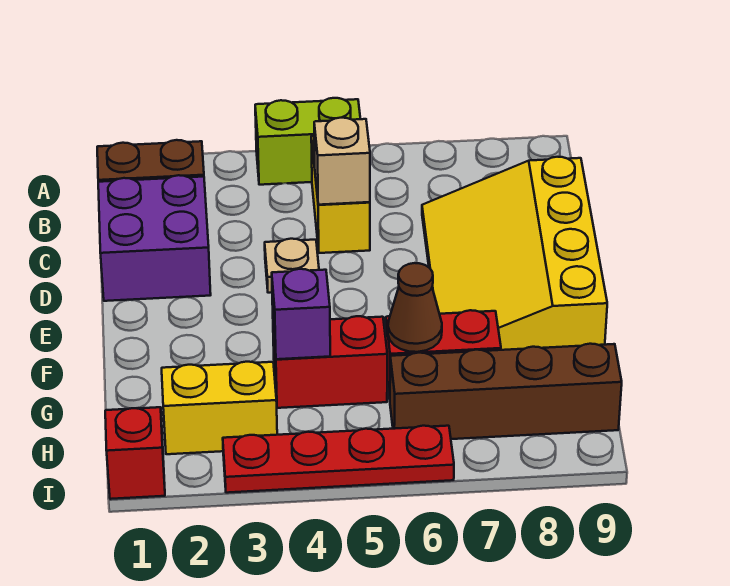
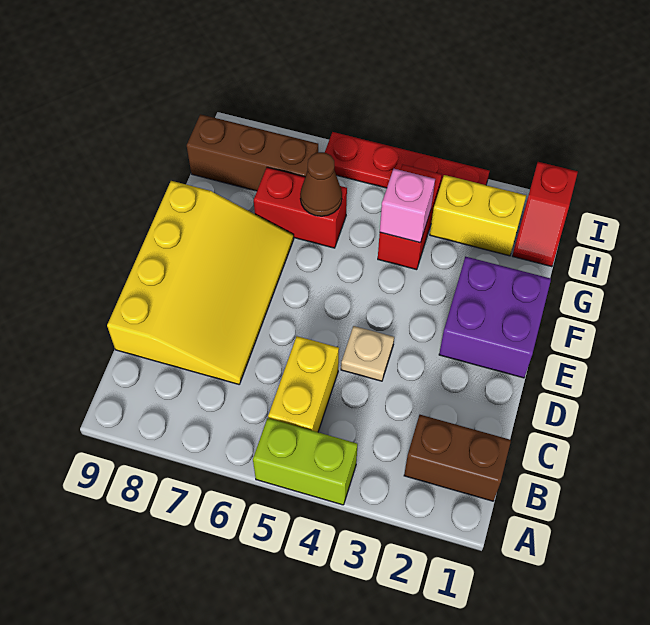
purple brick C1:D2 level 1 -> purple brick E1:F2 level 1
tan brick C5 level 2 -> none
red brick G4:G5 level 1 -> red brick G4:H4 level 1
purple brick G4 level 2 -> pink brick G4 level 2
brown brick H6:H9 level 1 -> brown brick H7:H9 level 1

